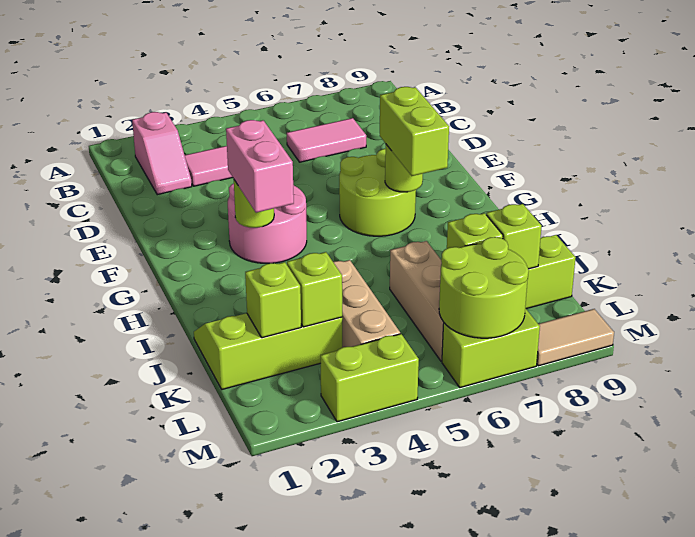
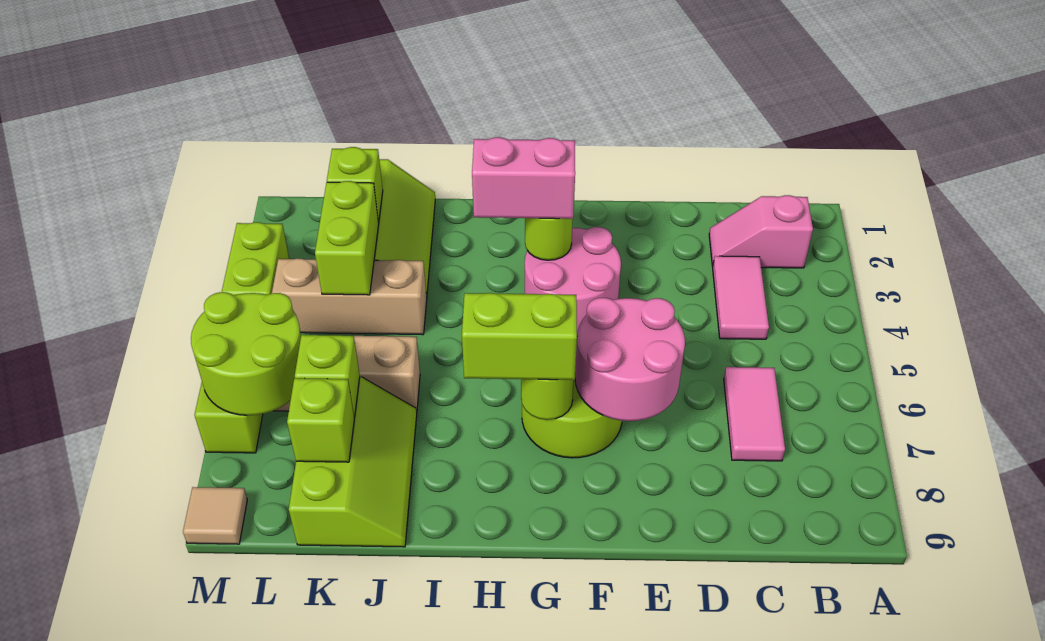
none -> pink round brick E6:F7 level 2
lime brick K3 level 2 -> lime brick K3:K4 level 2
tan tile M8:M9 level 1 -> tan tile M9 level 1

